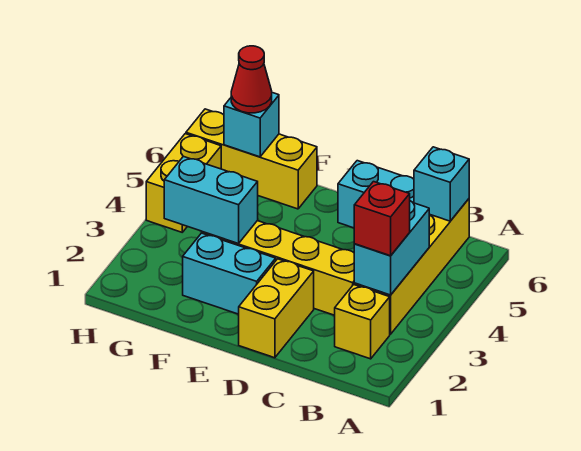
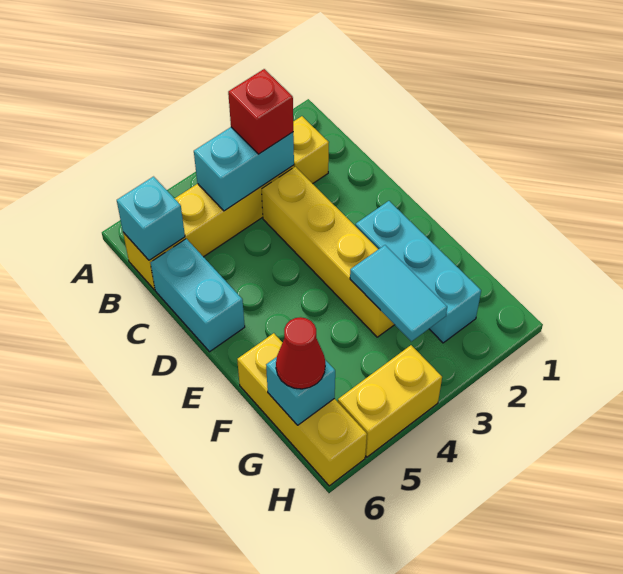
yellow brick D1:D2 level 1 -> none
cyan brick E2:F2 level 1 -> cyan brick E2:G2 level 1
cyan brick F3:G3 level 2 -> cyan tile F3:G3 level 2

